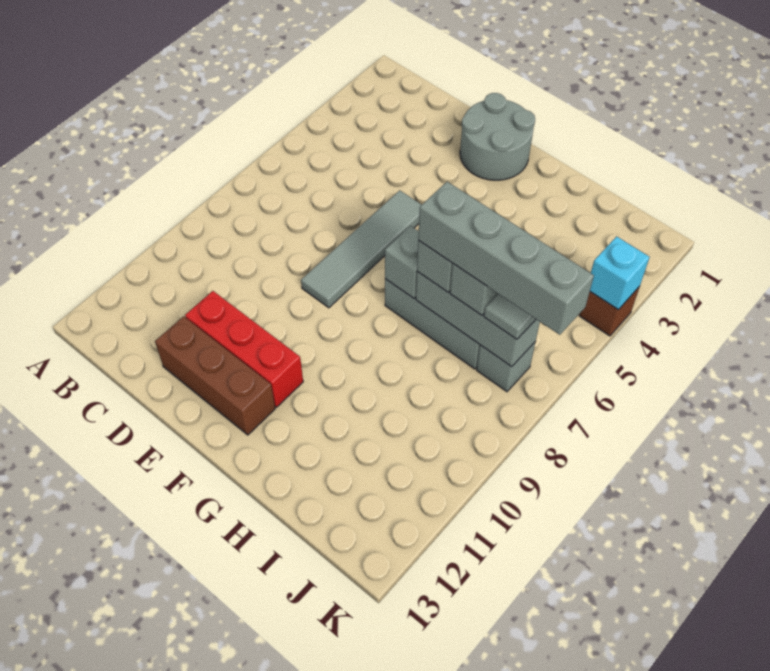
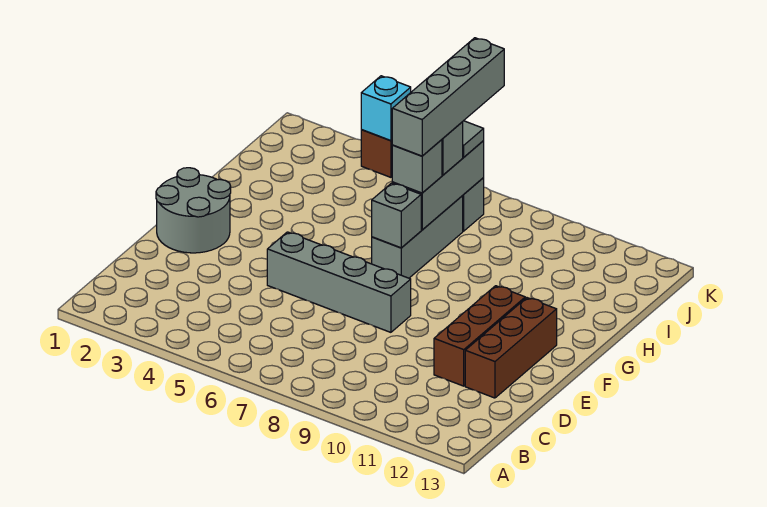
red brick D11:F11 level 1 -> brown brick D11:F11 level 1
grey tile E5:E8 level 1 -> grey brick E5:E8 level 1

